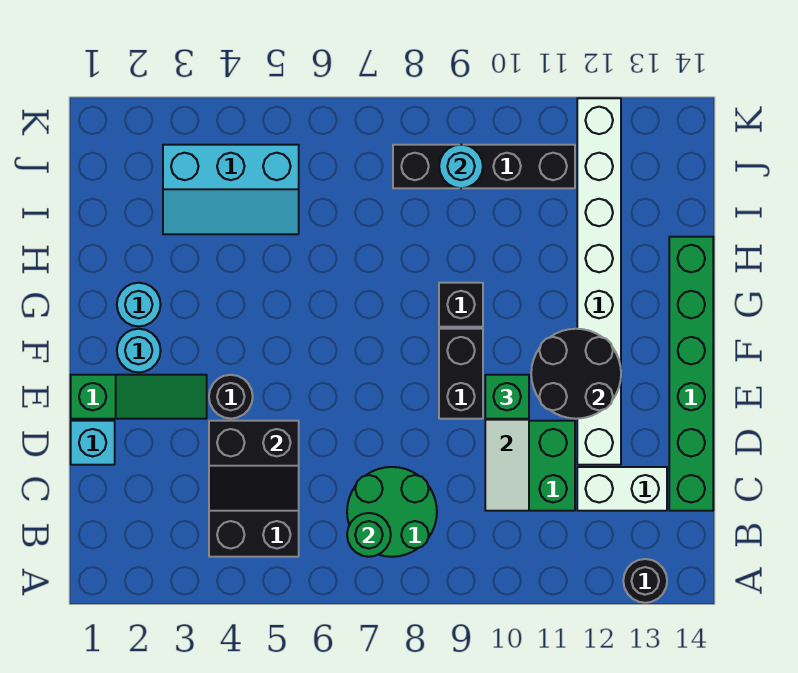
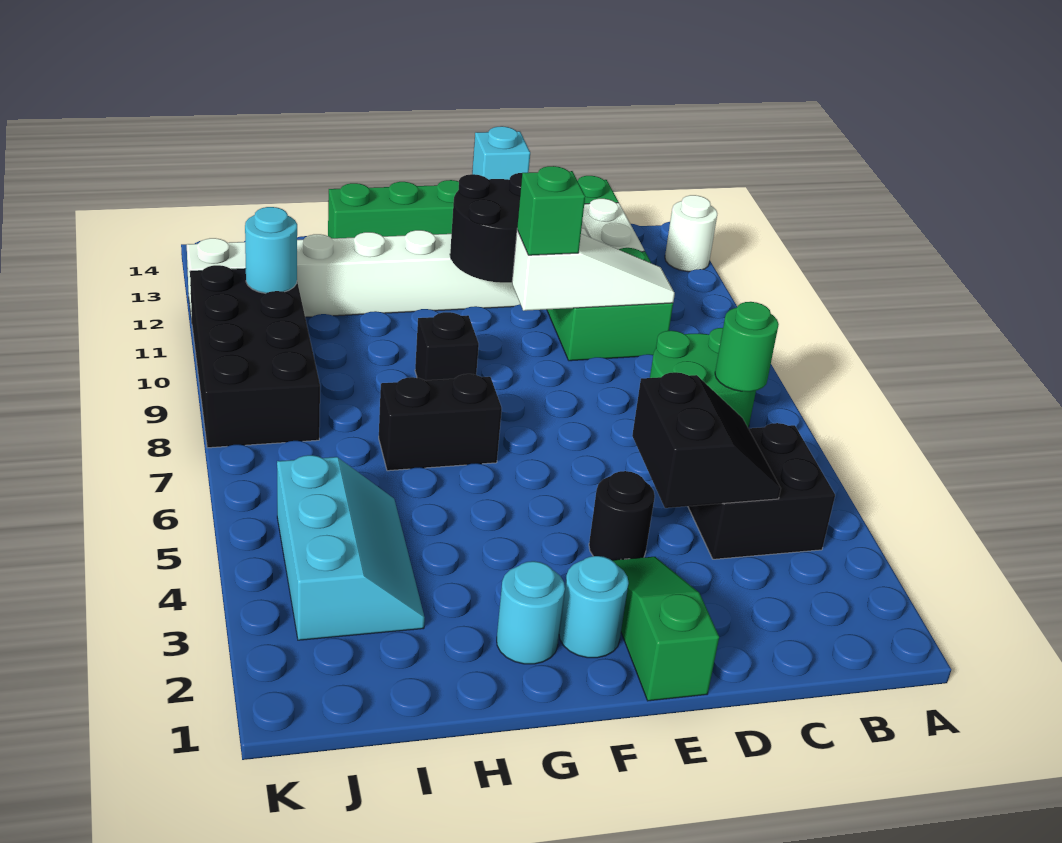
black round brick A13 level 1 -> white round brick A13 level 1
cyan brick D1 level 1 -> cyan brick E14 level 2
black brick E9:F9 level 1 -> black brick G7:H7 level 1
black brick J8:J11 level 1 -> black brick J8:K11 level 1
cyan round brick J9 level 2 -> cyan round brick J11 level 2

